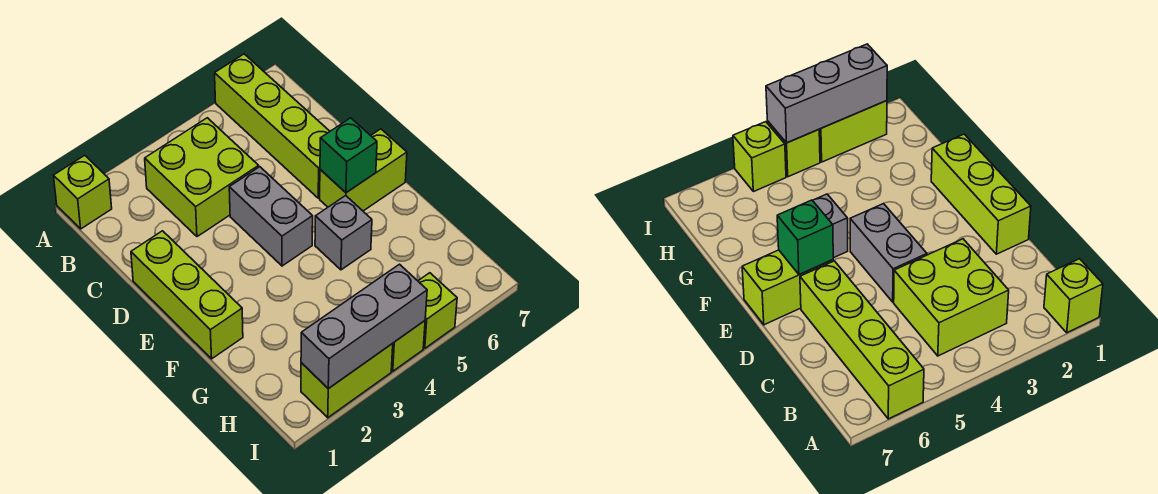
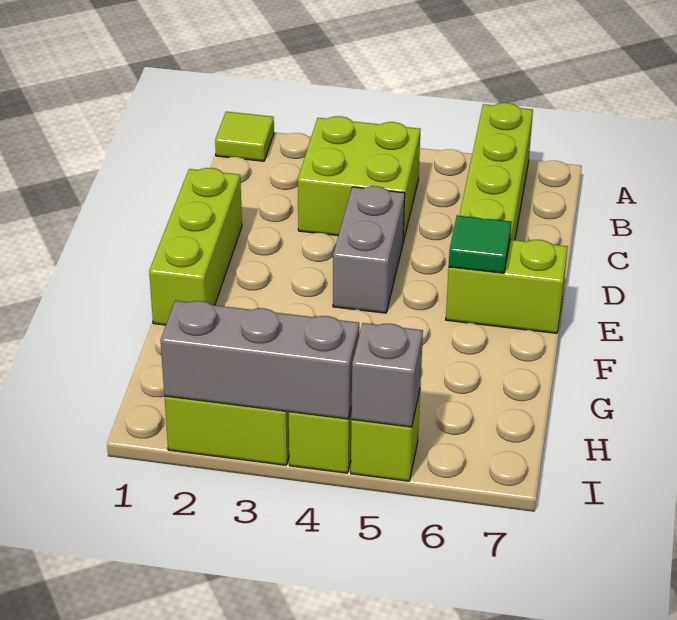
lime brick A1 level 1 -> lime tile A1 level 1
green brick E6 level 2 -> green tile E6 level 2
grey brick F5 level 1 -> grey brick I5 level 2

